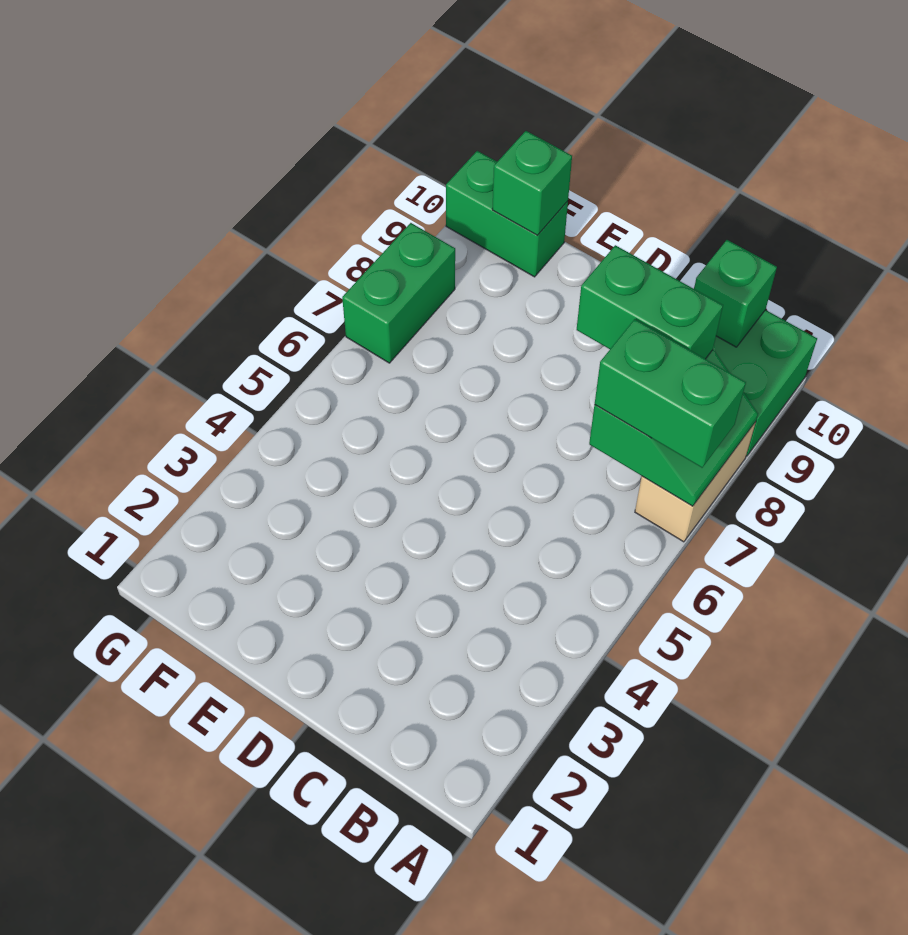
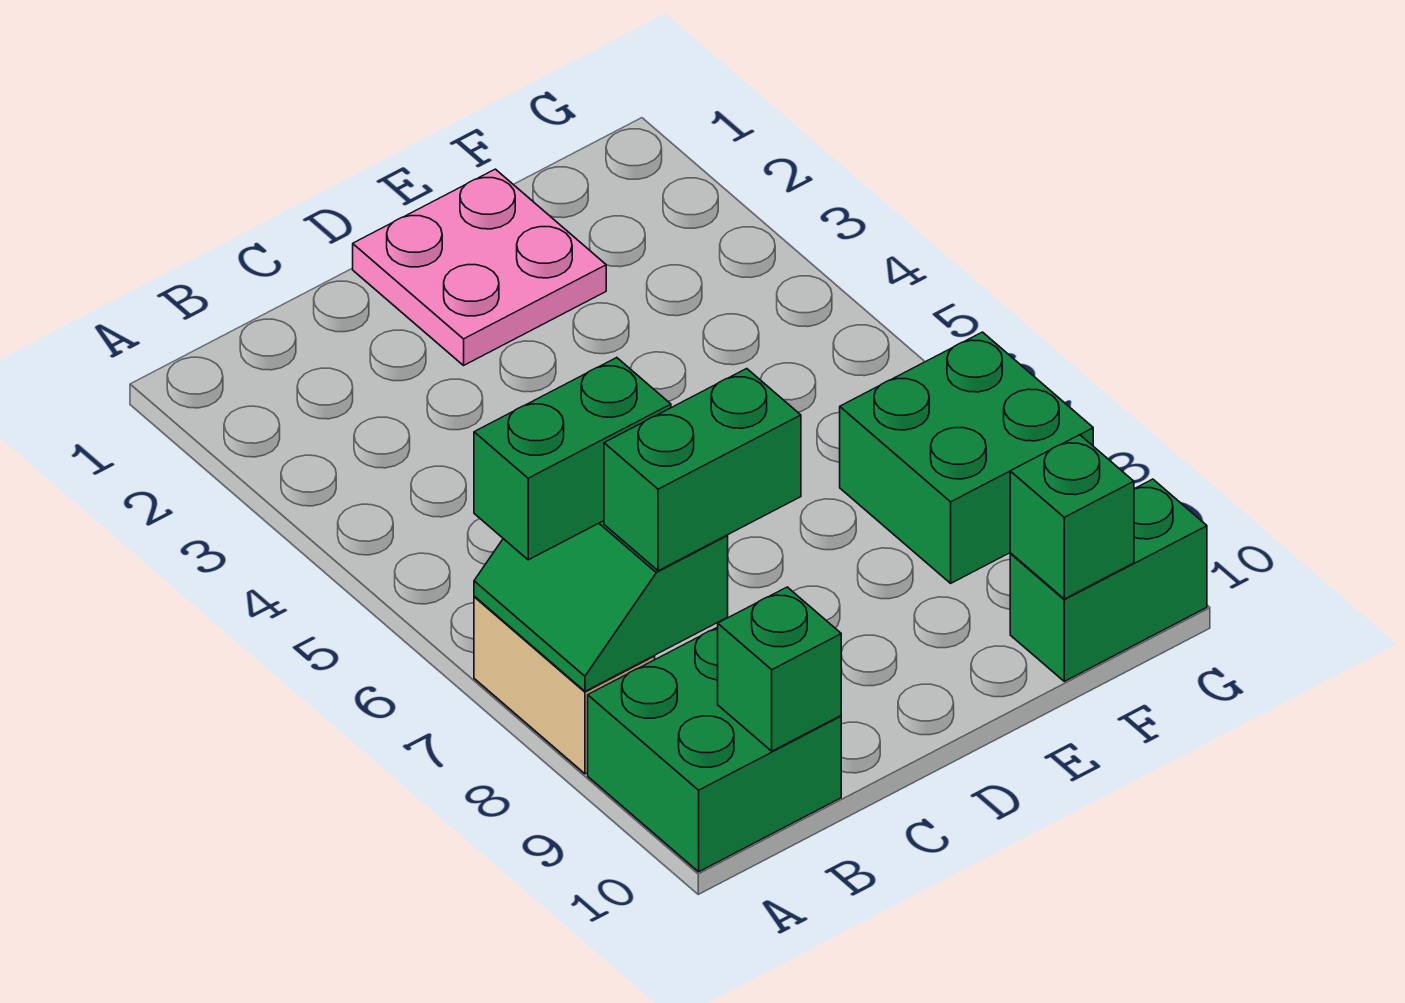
none -> pink plate D1:E2 level 1
green brick G7:G8 level 1 -> green brick F7:G8 level 1

